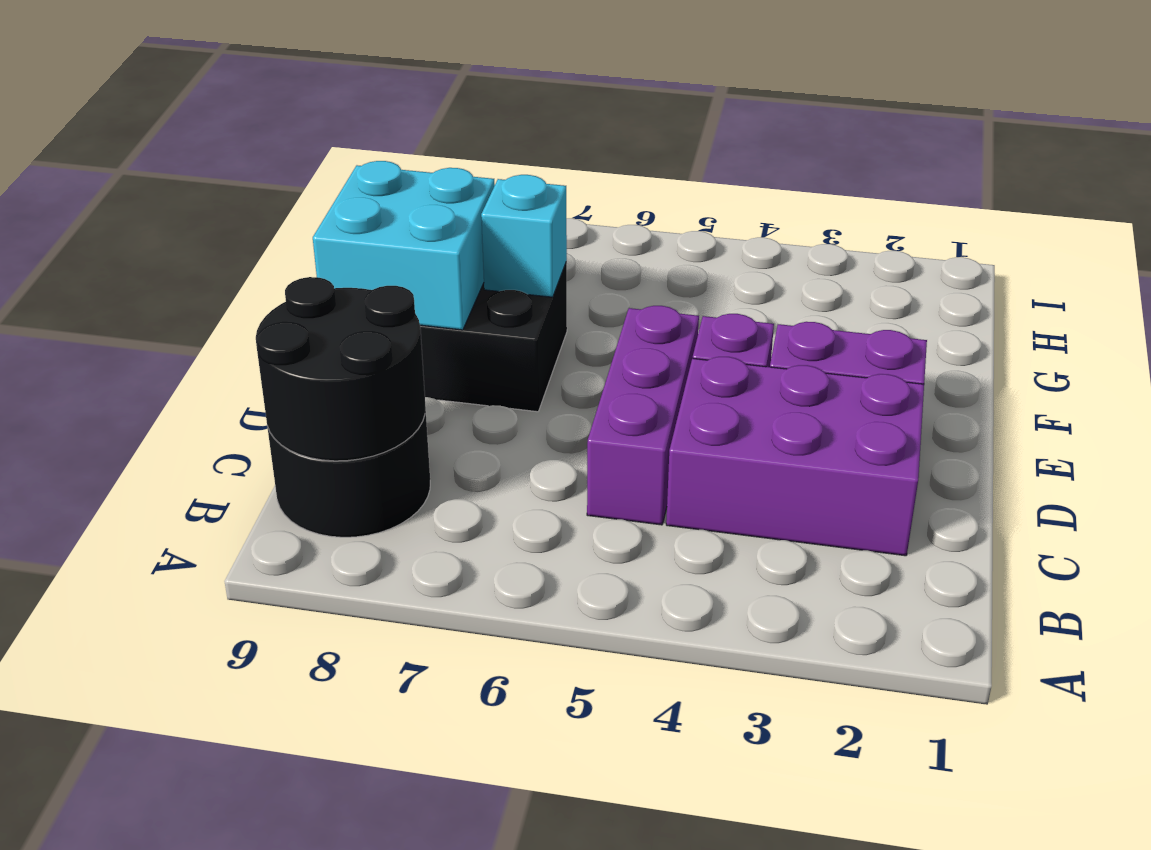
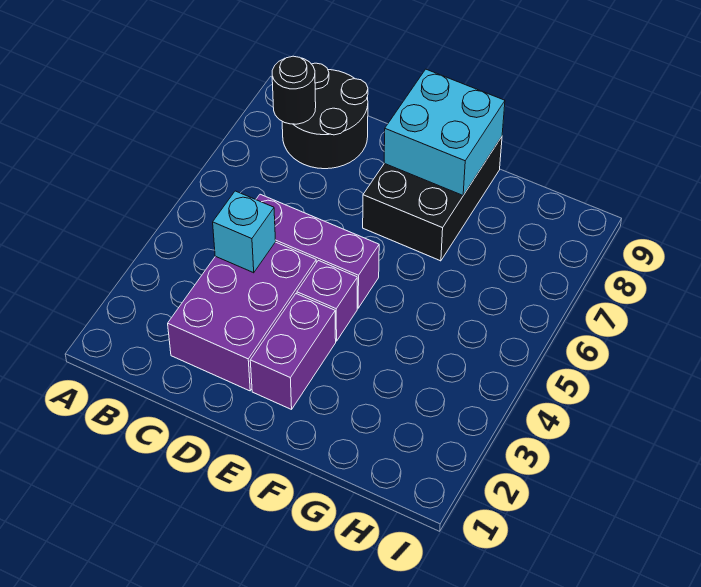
black round brick B8:C9 level 2 -> black round brick B8 level 2
cyan brick F7 level 2 -> cyan brick C4 level 2

